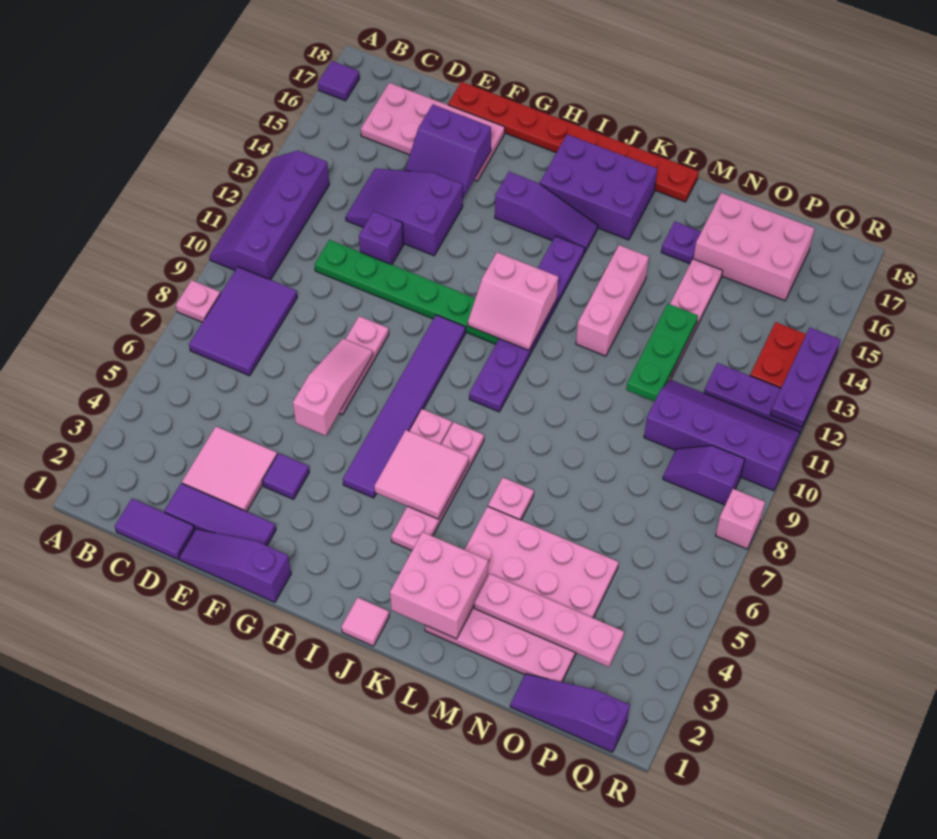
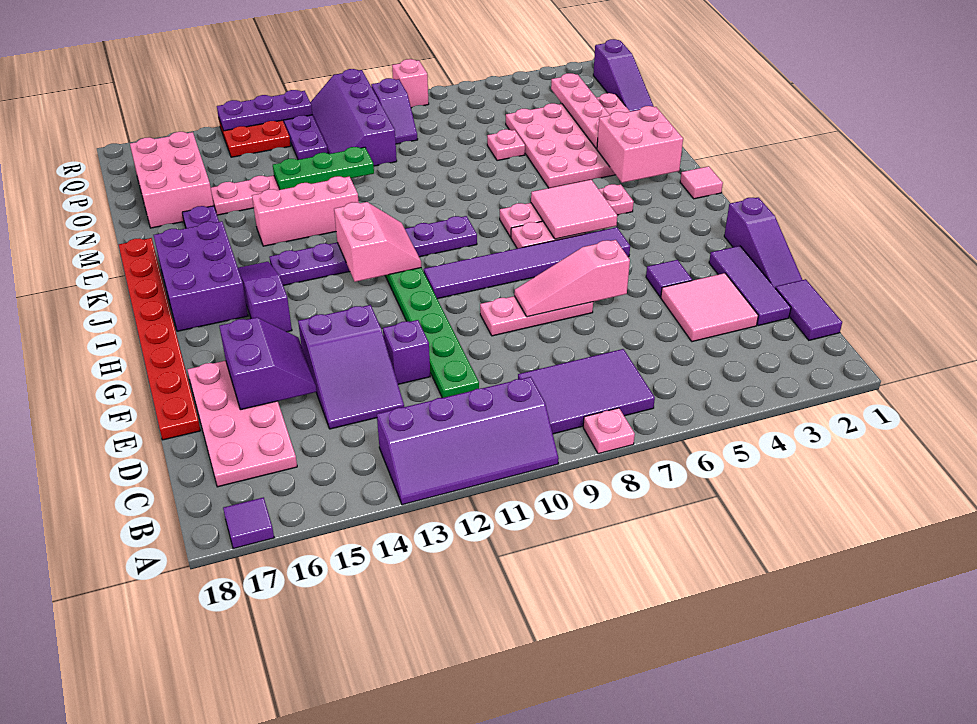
pink plate L6 level 1 -> pink plate N6 level 1

